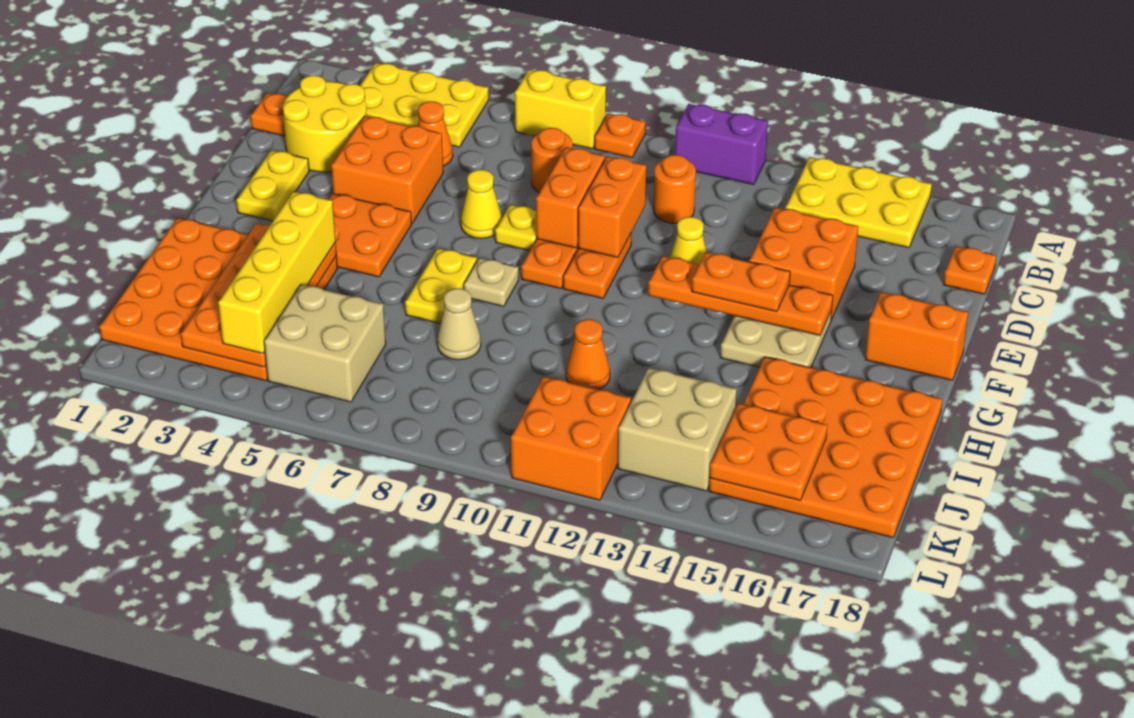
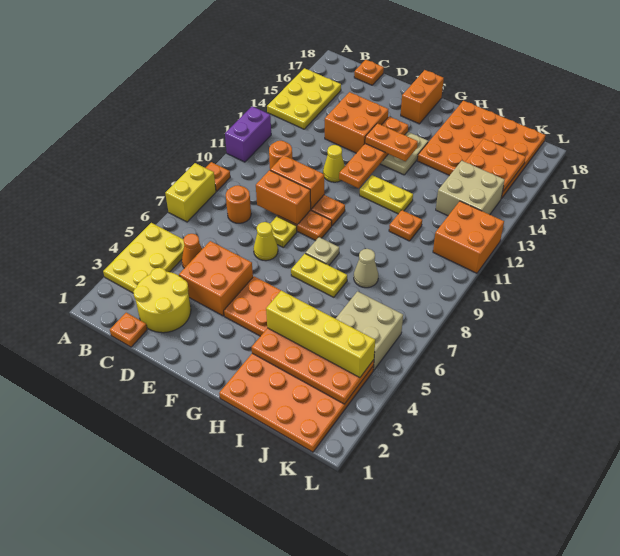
yellow plate E2:F2 level 1 -> yellow plate G12:H12 level 1
orange plate F13:F14 level 3 -> orange plate F14:G14 level 3
orange cone I11 level 1 -> orange plate I11 level 1

